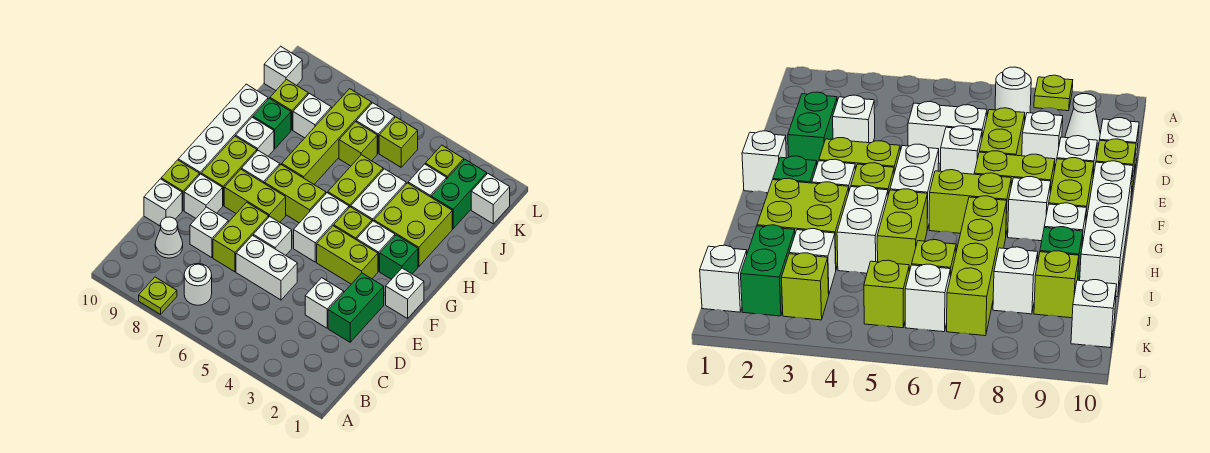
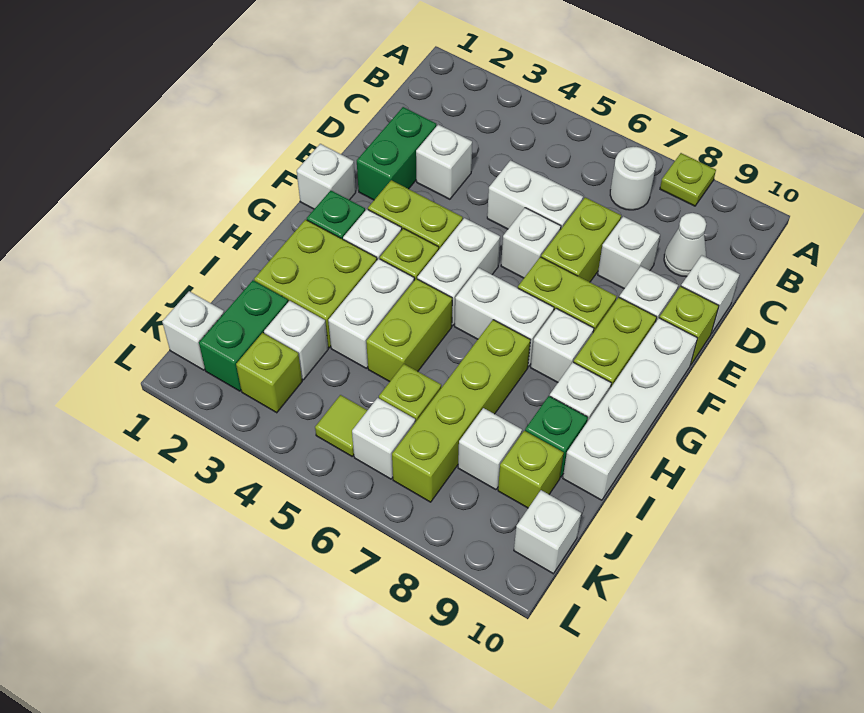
lime brick G6:G7 level 1 -> white brick G6:G7 level 1
lime brick K5 level 1 -> lime tile K5 level 1

